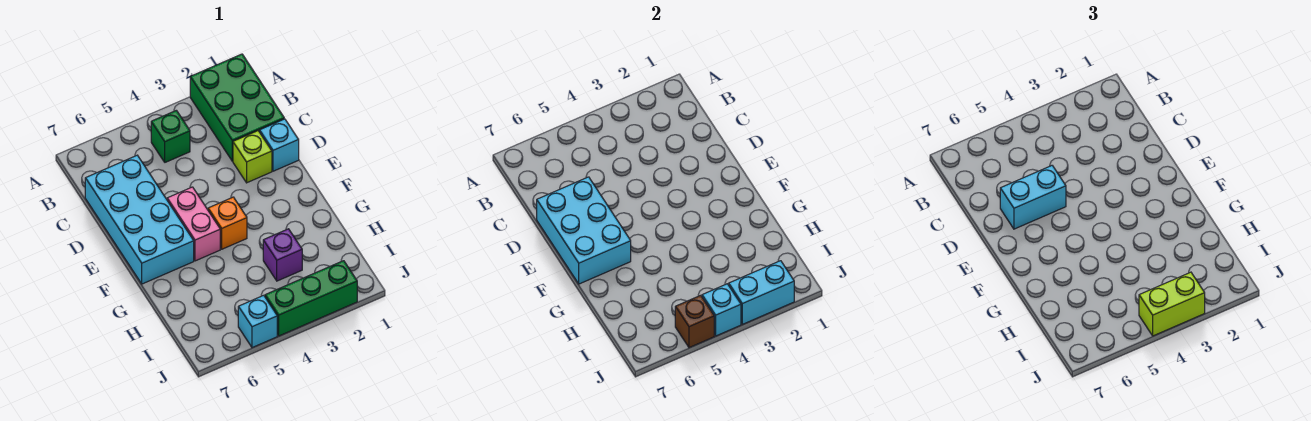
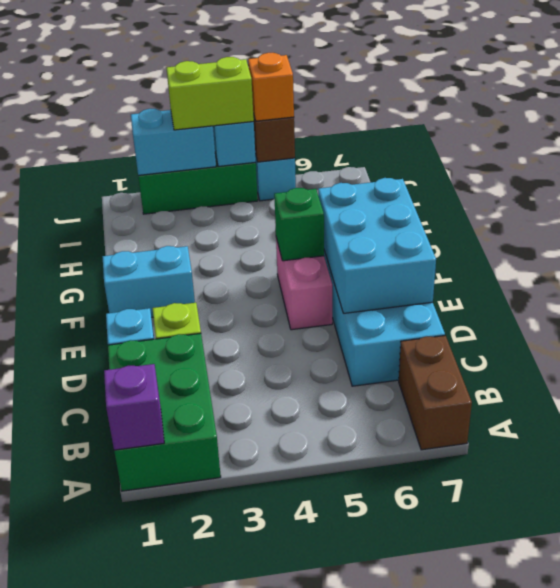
none -> brown brick A7:B7 level 1
green brick B4 level 1 -> green brick F5 level 2
cyan brick D5:D6 level 3 -> cyan brick F1:F2 level 1
orange brick F4 level 1 -> orange brick J5 level 3
purple brick H3 level 1 -> purple brick A1 level 2

